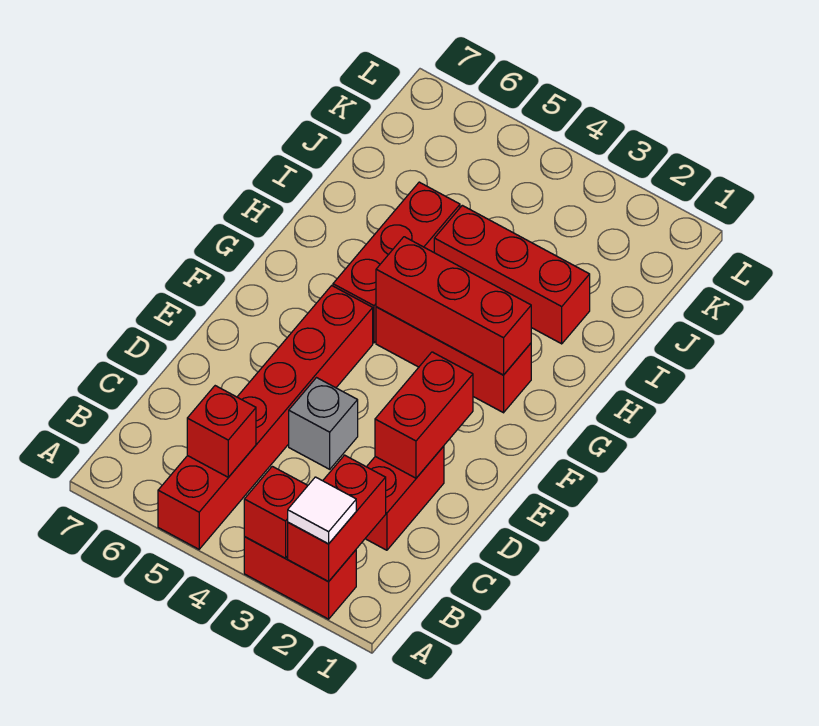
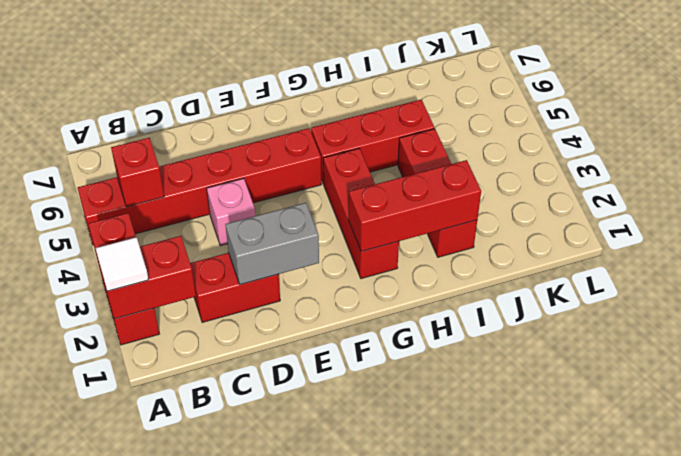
red brick D2:E2 level 2 -> grey brick D2:E2 level 2
grey brick D4 level 1 -> pink brick D4 level 1
red brick G2:G4 level 2 -> red brick G2:I2 level 2

